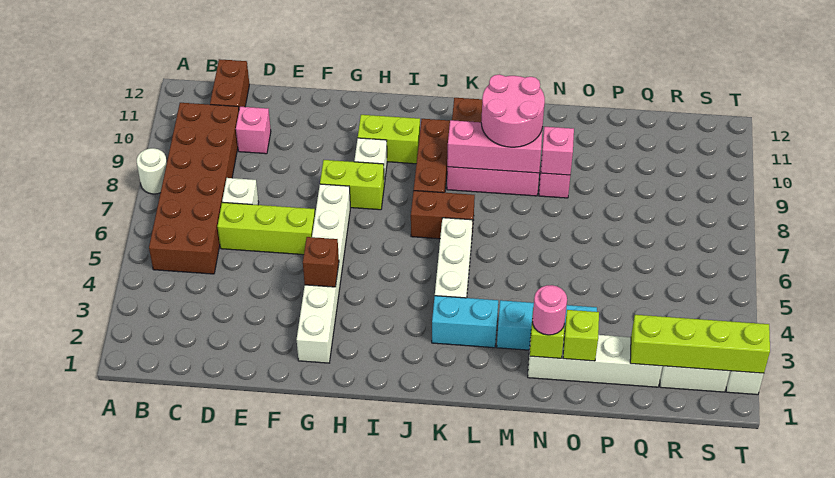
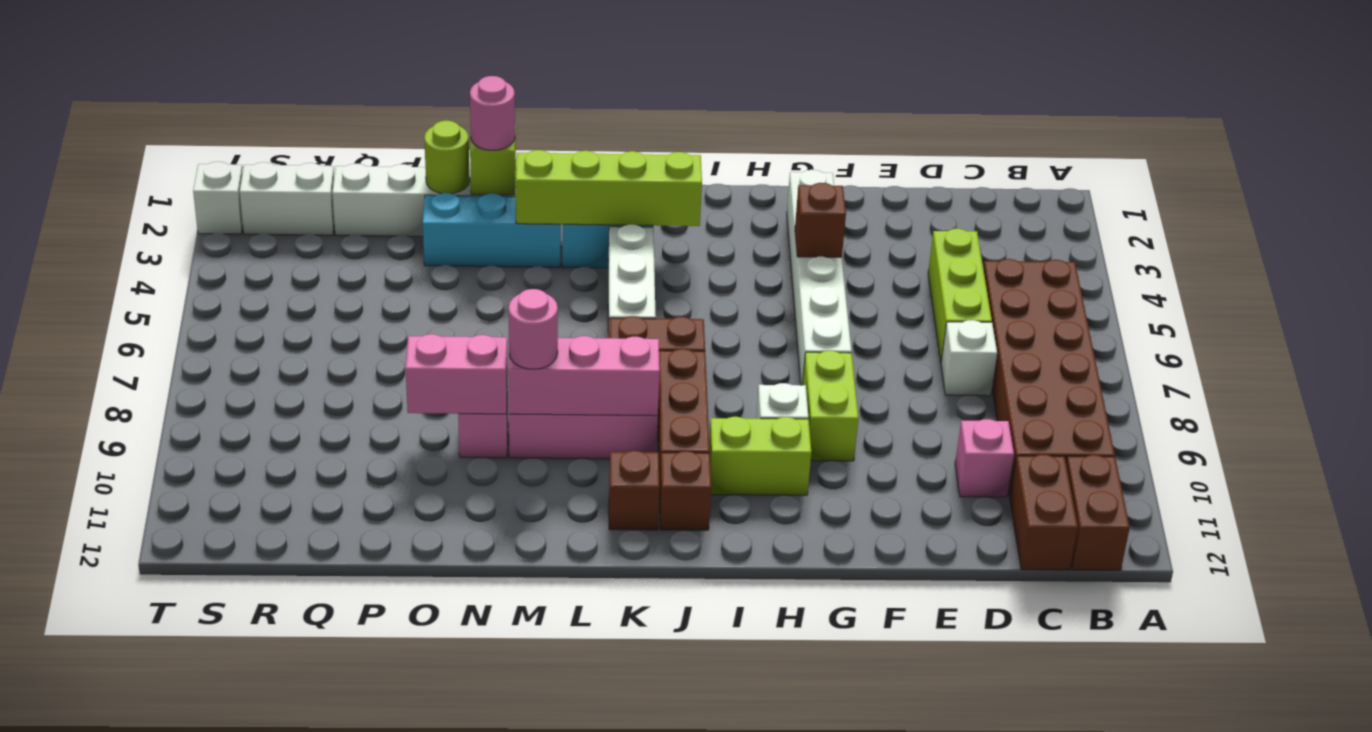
white round brick A8 level 1 -> none
none -> brown brick B11:B12 level 1
lime brick D6:F6 level 1 -> lime brick D4:D6 level 1
lime brick G8:H8 level 1 -> lime brick G8:G9 level 1
none -> brown brick J11 level 1
pink round brick L9:M10 level 3 -> pink round brick M9 level 3
pink brick N9 level 2 -> pink brick N9:O9 level 2
lime brick O2 level 2 -> lime round brick O2 level 2
lime brick Q2:T2 level 2 -> lime brick J3:M3 level 2

